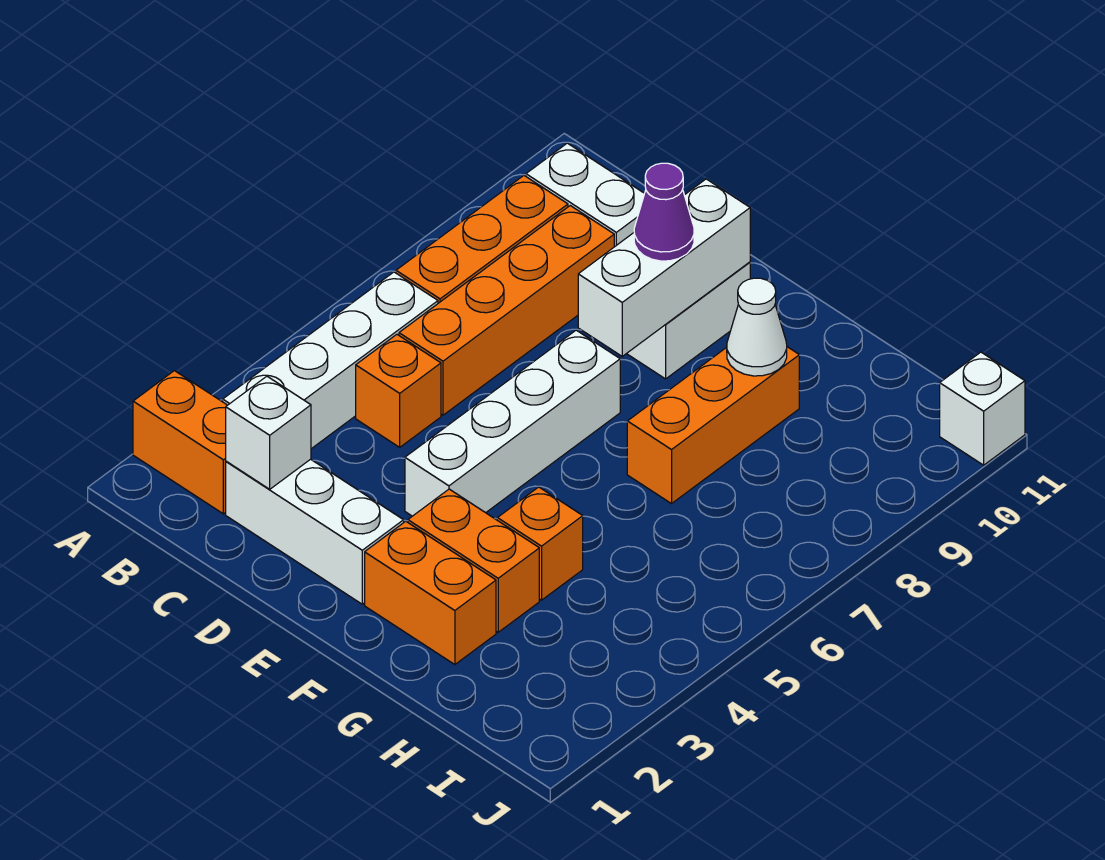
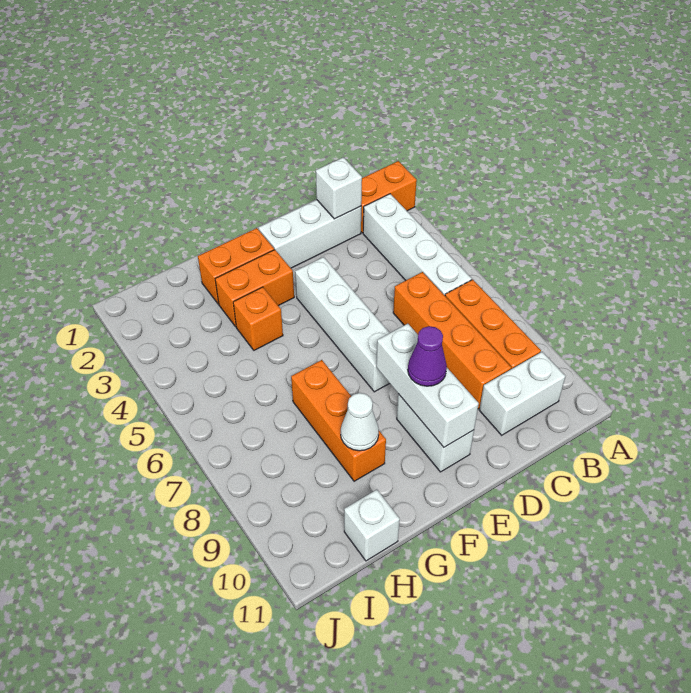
orange brick C5 level 1 -> none
white brick J11 level 1 -> white brick H11 level 1

